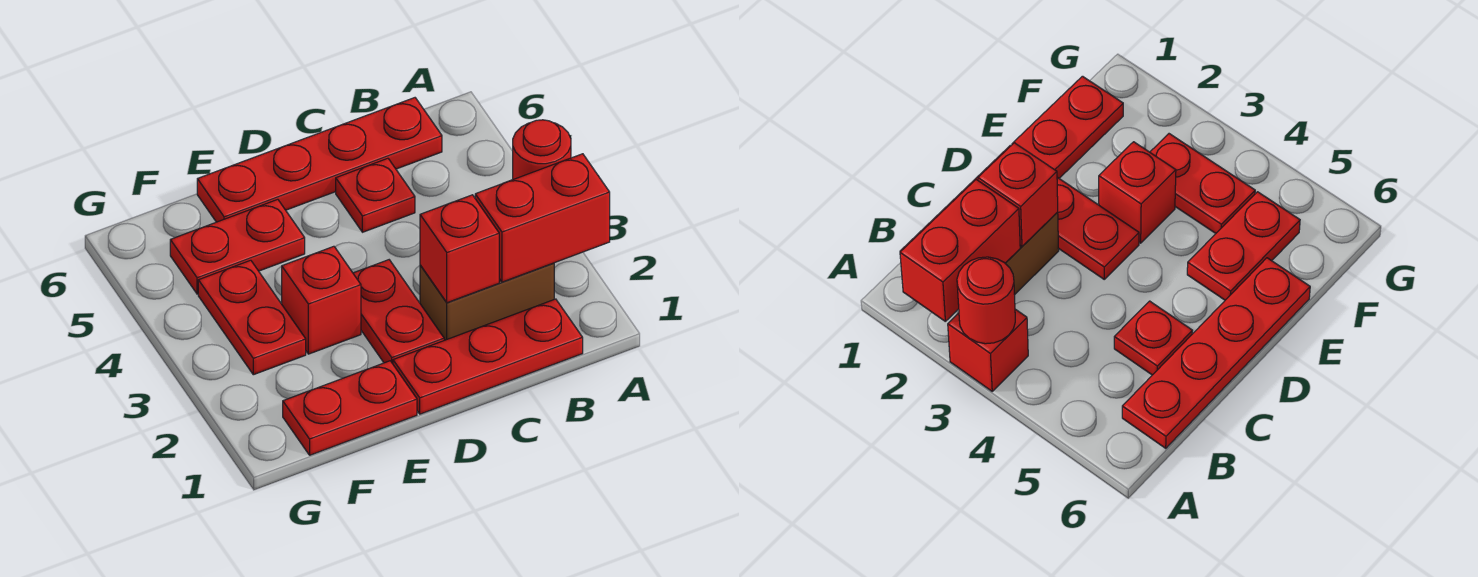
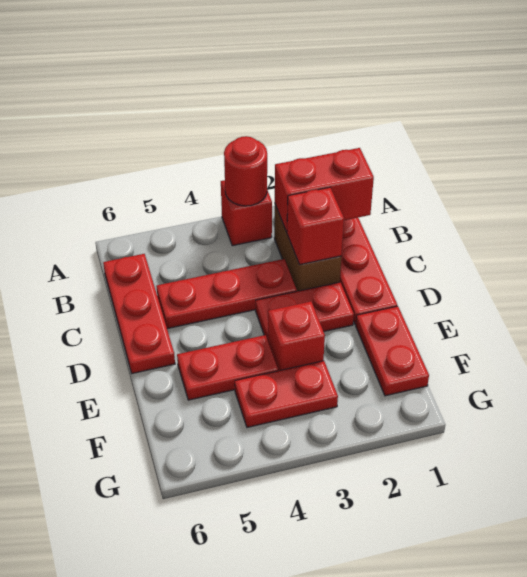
red brick A2:B2 level 2 -> red brick B1:B2 level 2
red plate B6:E6 level 1 -> red plate B6:D6 level 1
red plate C5 level 1 -> red plate C3:C5 level 1
red plate E5:F5 level 1 -> red plate E4:E5 level 1

